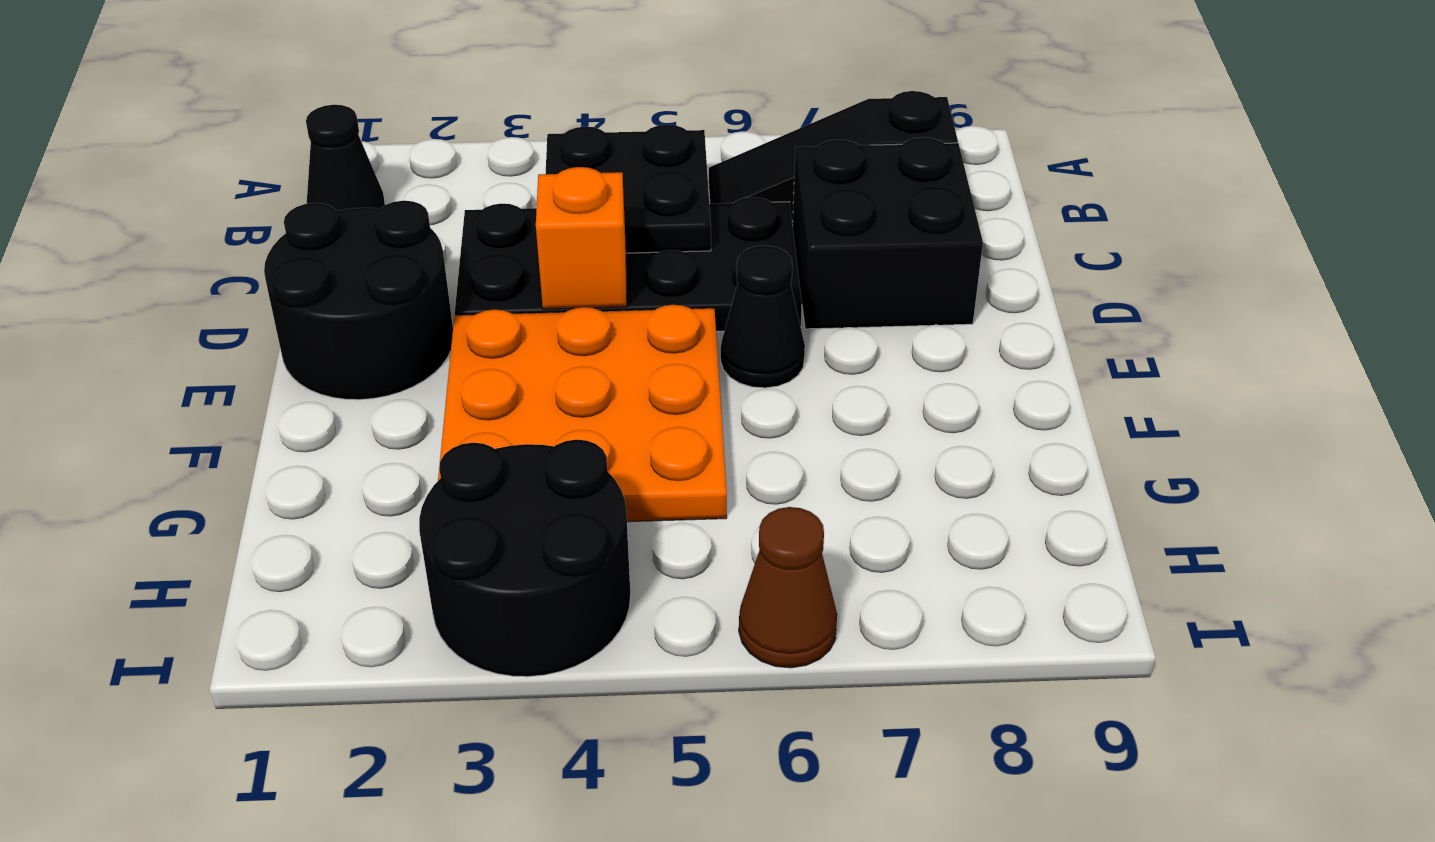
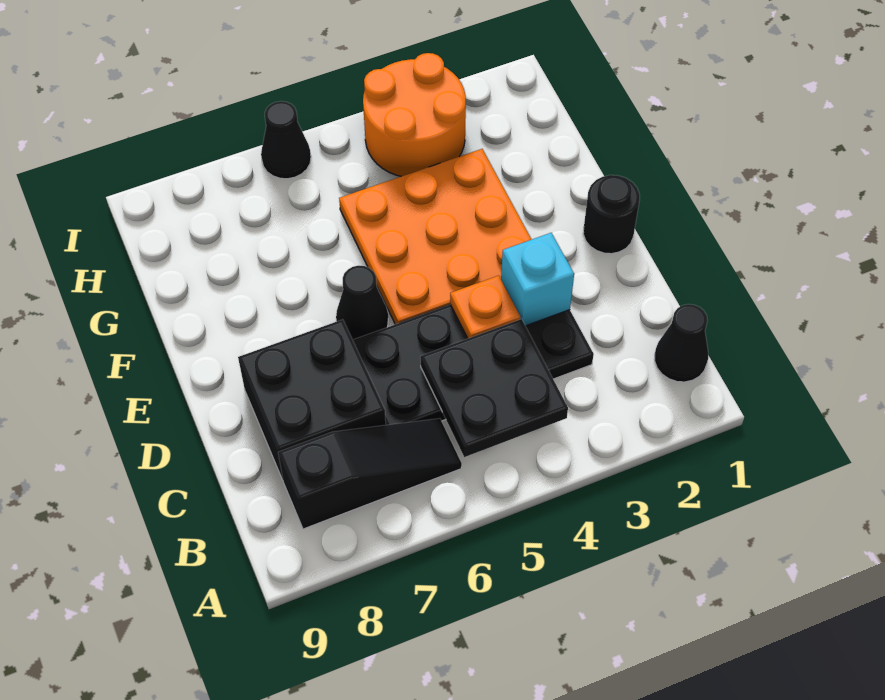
black round brick D1:E2 level 1 -> black round brick E1 level 1
none -> cyan brick D3 level 2
orange brick D4 level 2 -> orange plate D4 level 2
black round brick H3:I4 level 1 -> orange round brick H3:I4 level 1
brown cone I6 level 1 -> black cone I6 level 1

